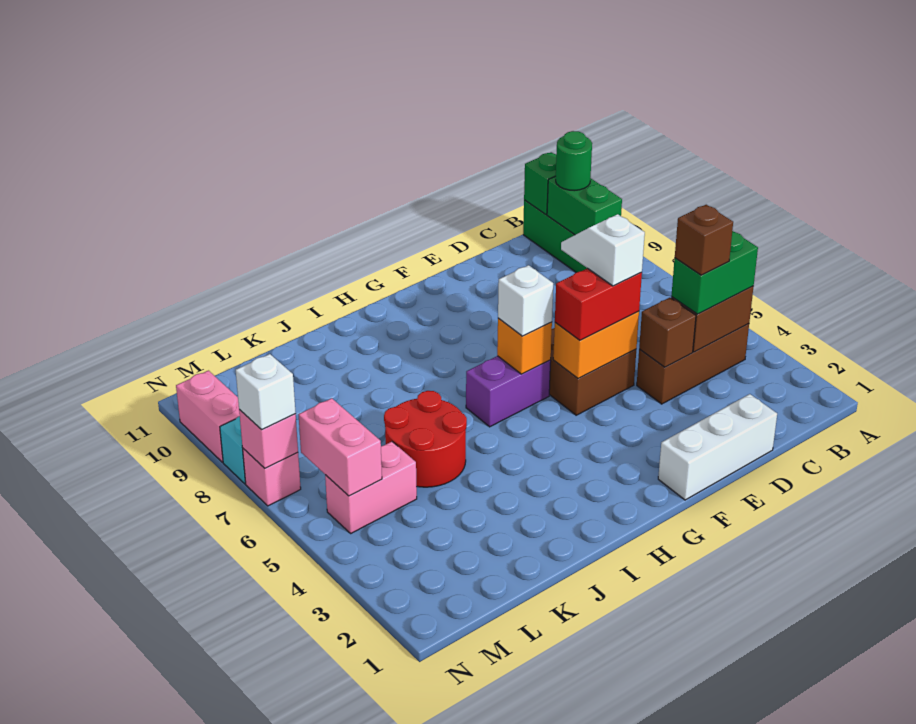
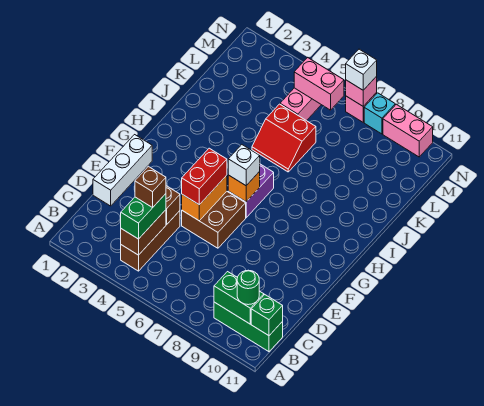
white slope E5:E6 level 4 top 5 -> none
red round brick J5:K6 level 1 -> red slope J5:K6 level 1 top K

